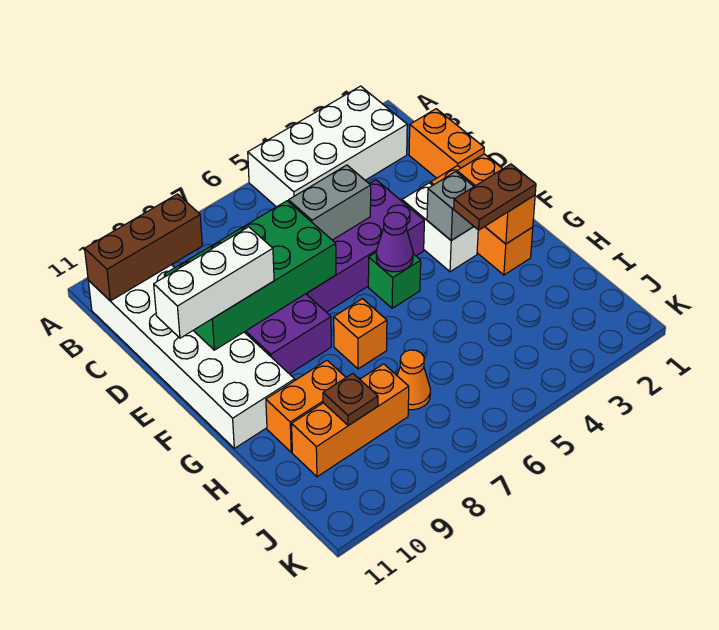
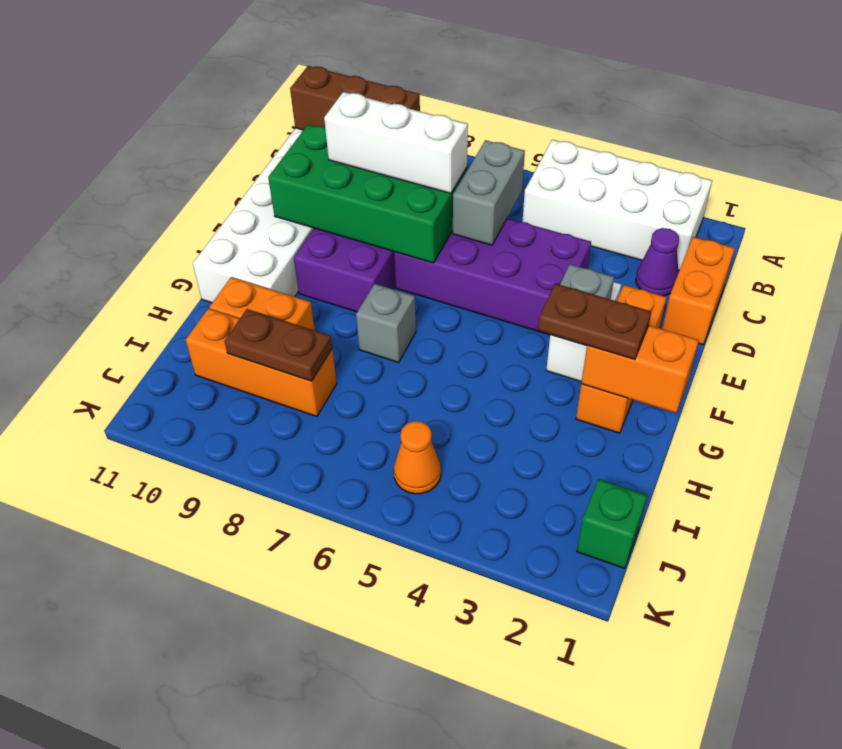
grey brick D5:D6 level 2 -> grey brick C6:D6 level 2
white brick E9:E11 level 3 -> white brick D7:D9 level 3
orange brick F2:G2 level 2 -> orange brick G1:G2 level 2
green brick F5 level 1 -> green brick J1 level 1
purple cone F5 level 2 -> purple cone C2 level 1
orange brick G7 level 1 -> grey brick G7 level 1
orange cone I7 level 1 -> orange cone J5 level 1
brown plate I9 level 2 -> brown plate I8:I9 level 2

